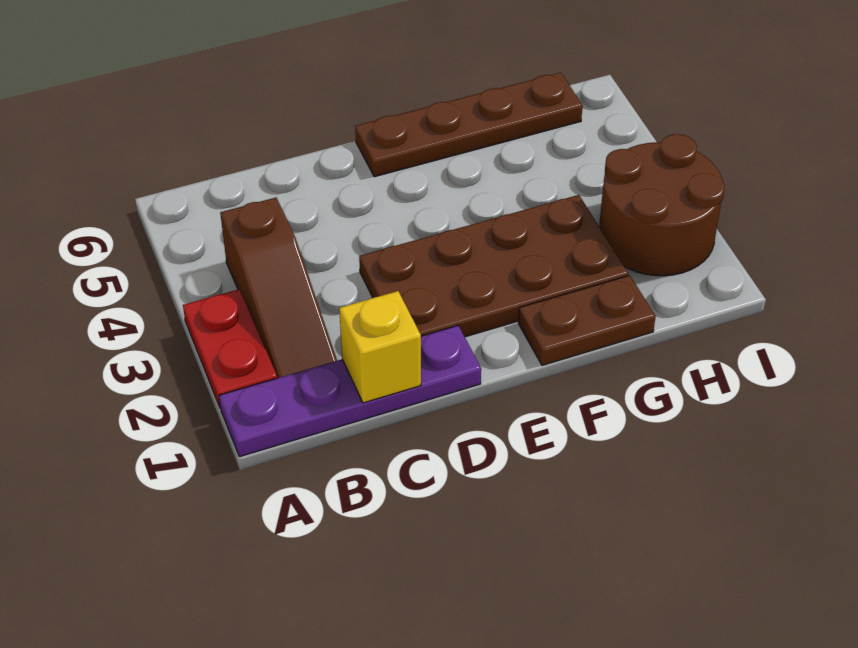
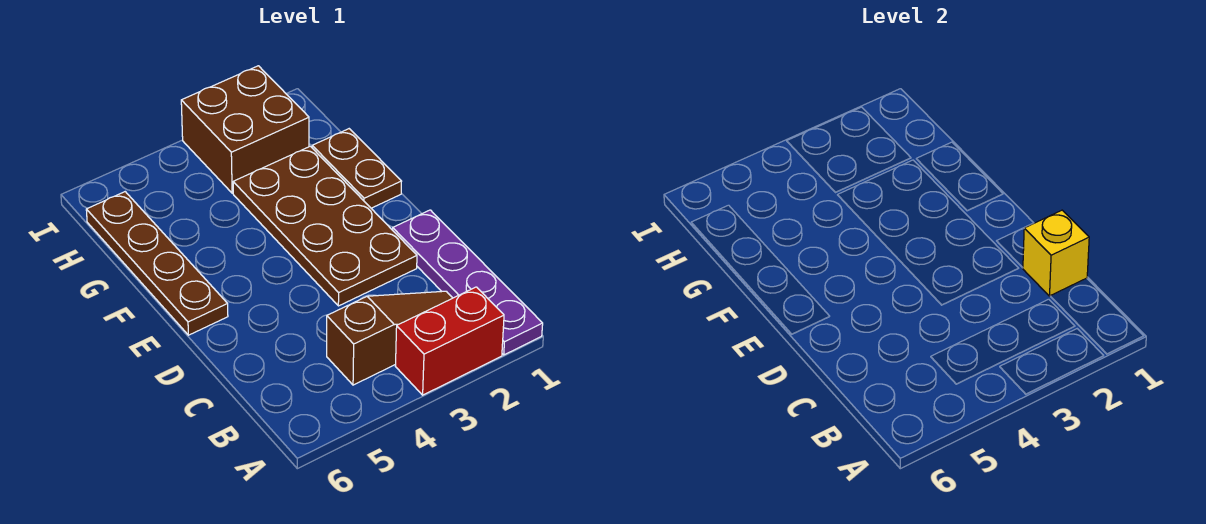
red plate A2:A3 level 1 -> red brick A2:A3 level 1
brown round brick H2:I3 level 1 -> brown brick H2:I3 level 1

